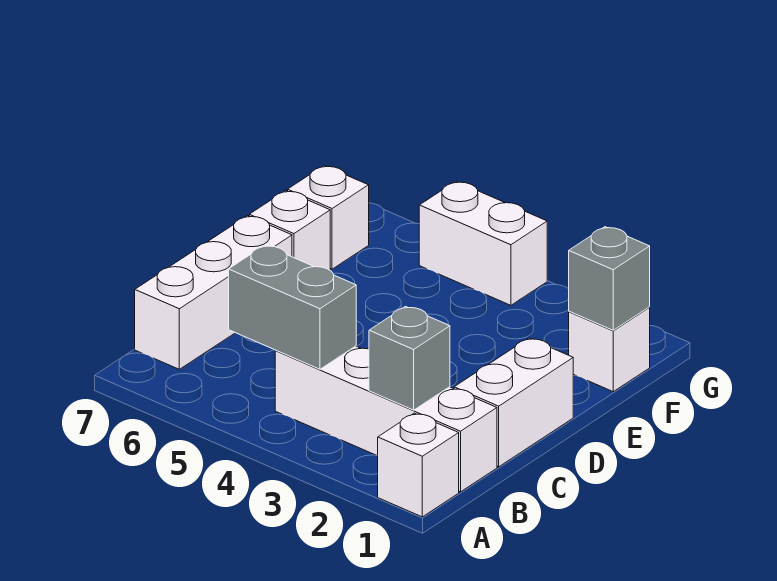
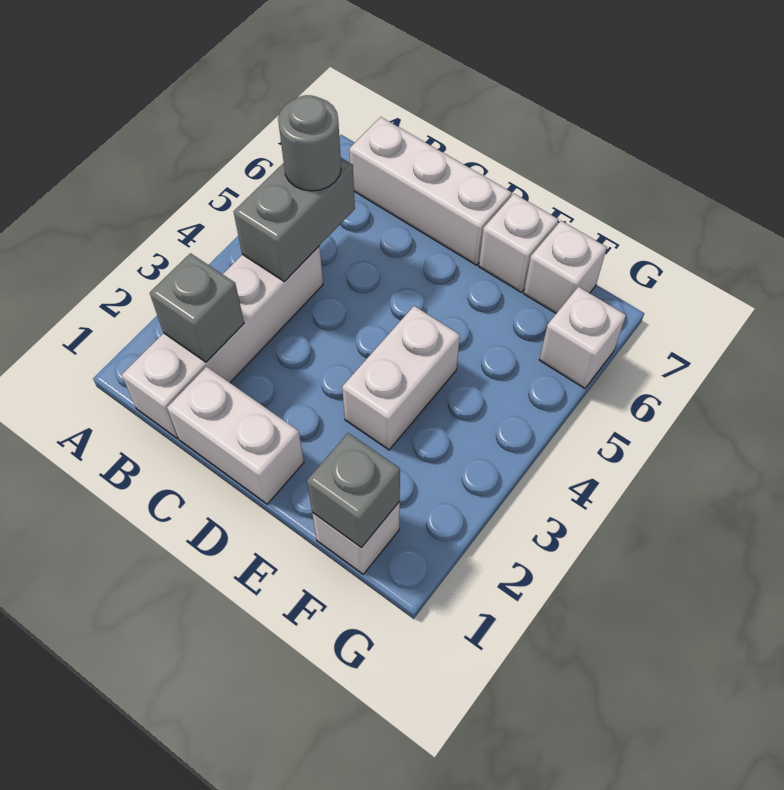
white brick A1 level 1 -> white brick G6 level 1
none -> grey round brick B5 level 3
white brick G4:G5 level 1 -> white brick E3:E4 level 1

